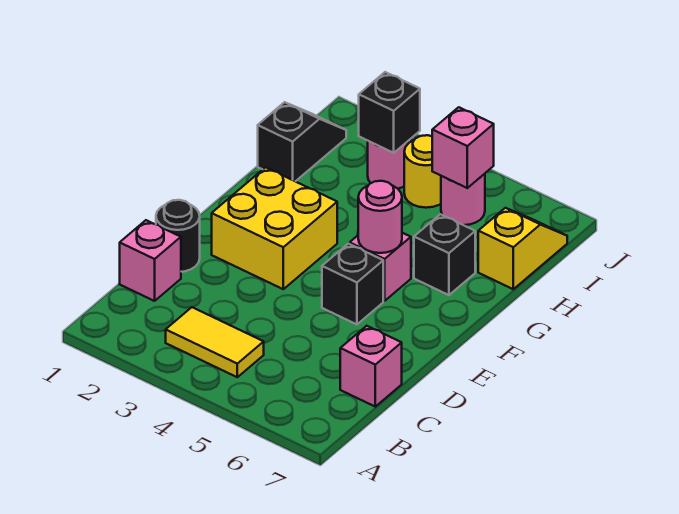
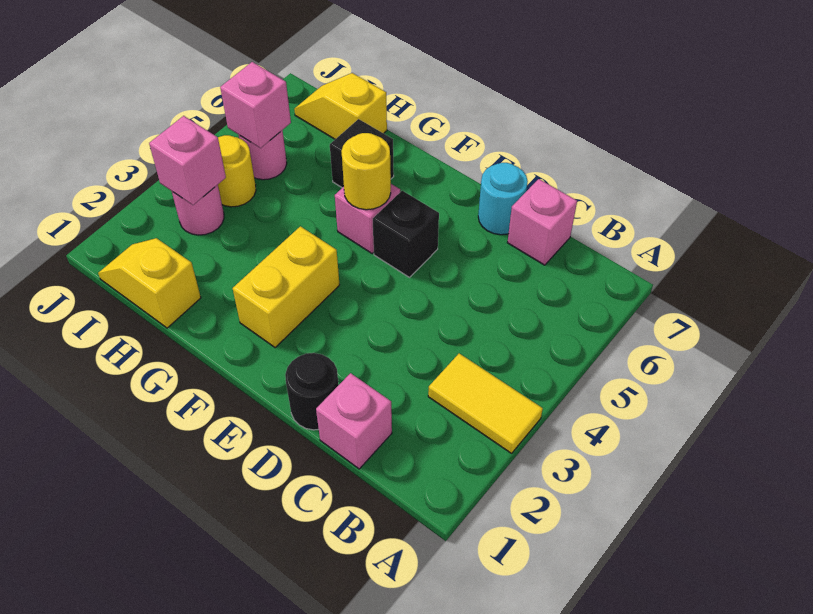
yellow tile B3:B4 level 1 -> yellow tile A3:B3 level 1
none -> cyan round brick D7 level 1
yellow brick E2:F3 level 1 -> yellow brick F2:F3 level 1
pink round brick F5 level 2 -> yellow round brick F5 level 2
black slope H1:I1 level 1 top H -> yellow slope H1:I1 level 1 top H
black brick I3 level 2 -> pink brick I3 level 2

